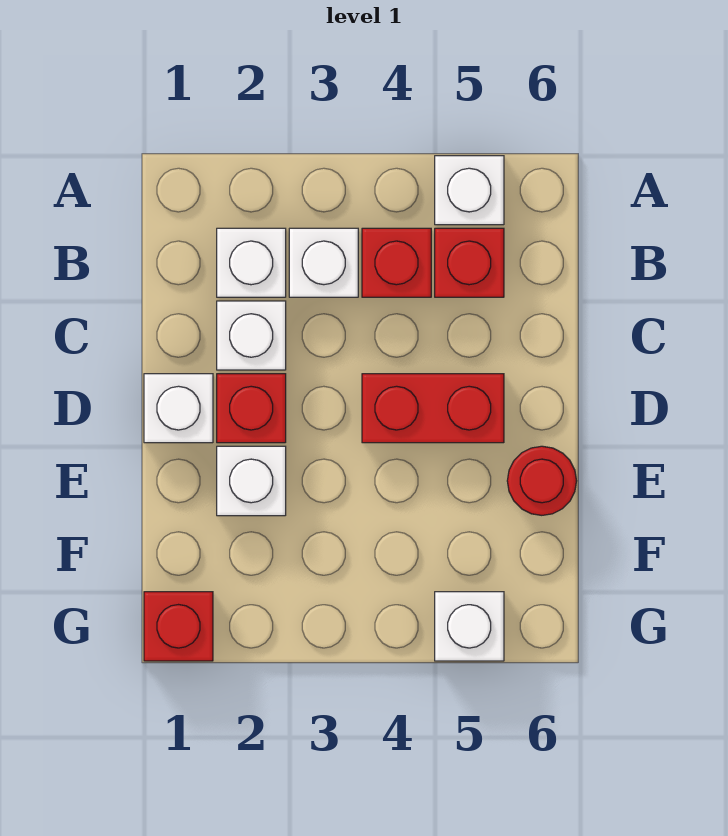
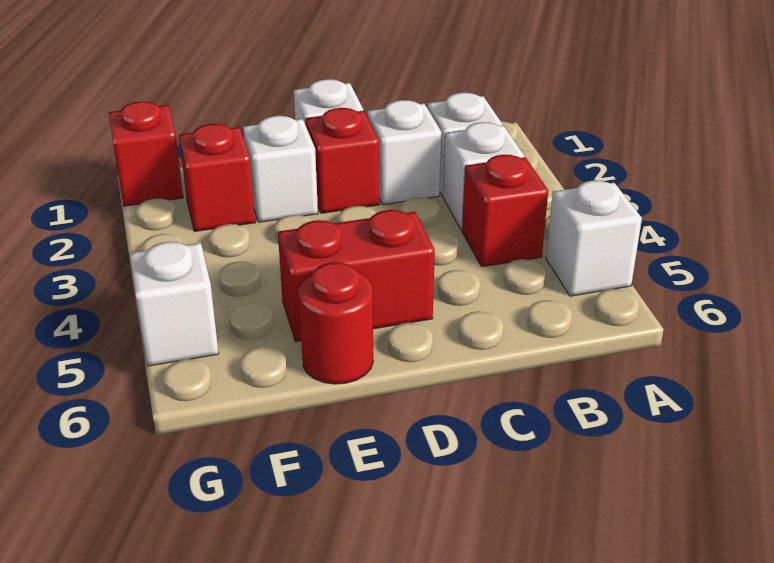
red brick B5 level 1 -> red brick F2 level 1
red brick D4:D5 level 1 -> red brick D5:E5 level 1

